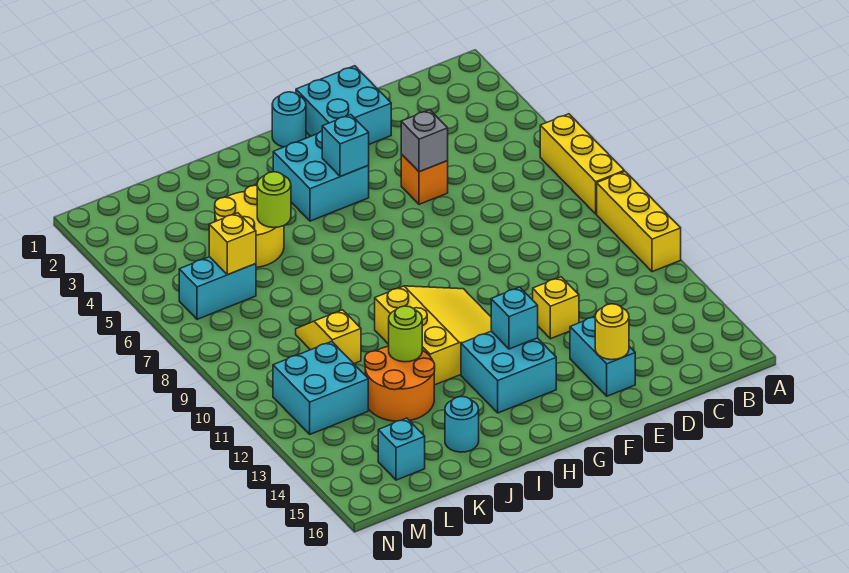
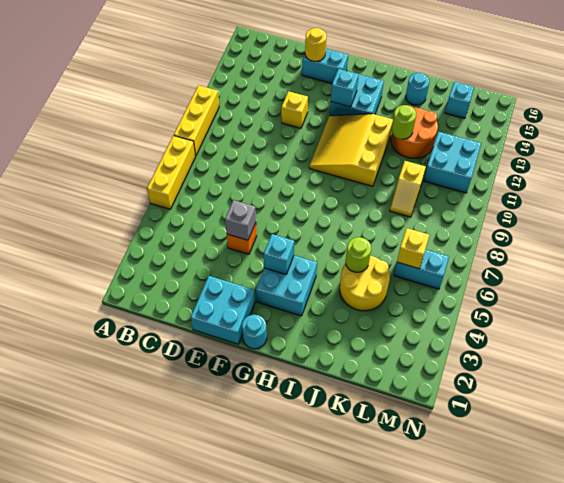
cyan brick E14:E15 level 1 -> cyan brick E15:F15 level 1

